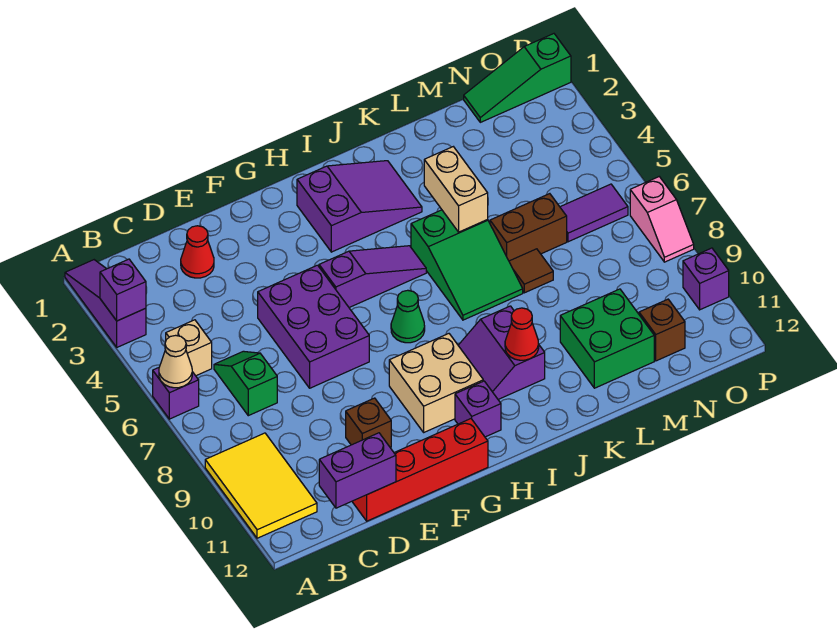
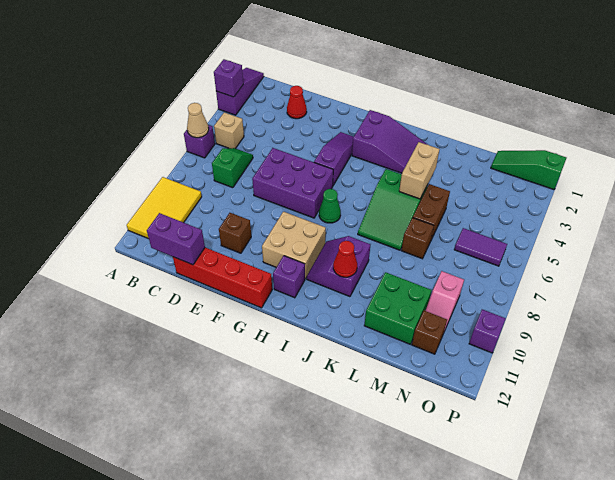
purple brick E5:F7 level 1 -> purple brick E6:G7 level 1
purple slope G5:I5 level 1 top G -> purple slope G3:G5 level 1 top 5
brown brick L6:M6 level 1 -> brown brick L5:L6 level 1
brown tile L7 level 1 -> brown brick L7 level 1
pink slope P7:P8 level 1 top 7 -> pink slope N9:N10 level 1 top 9

